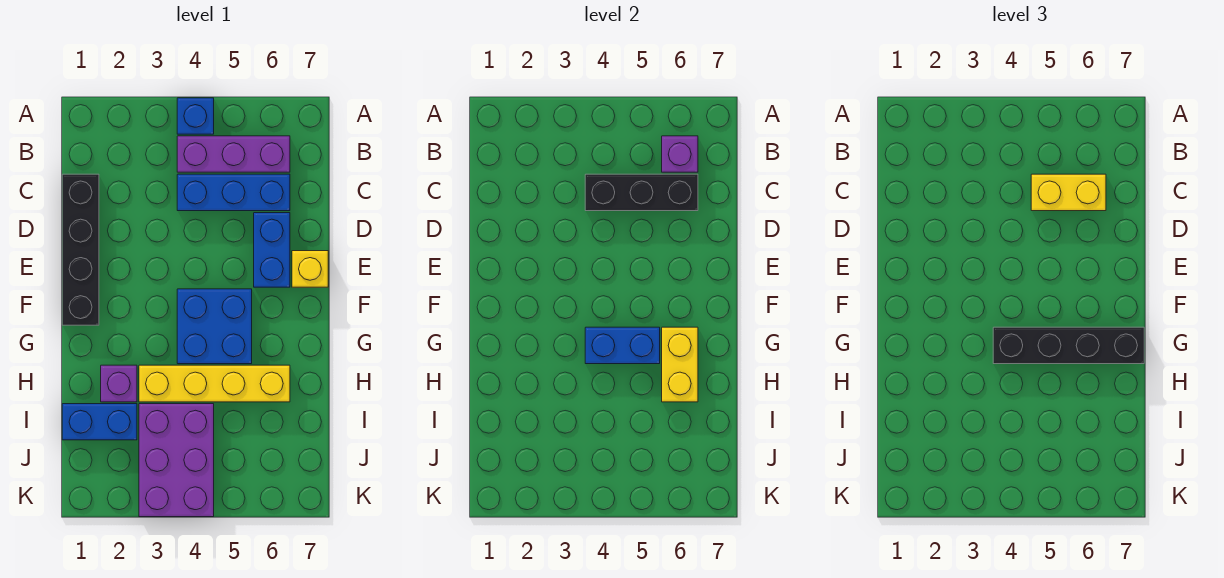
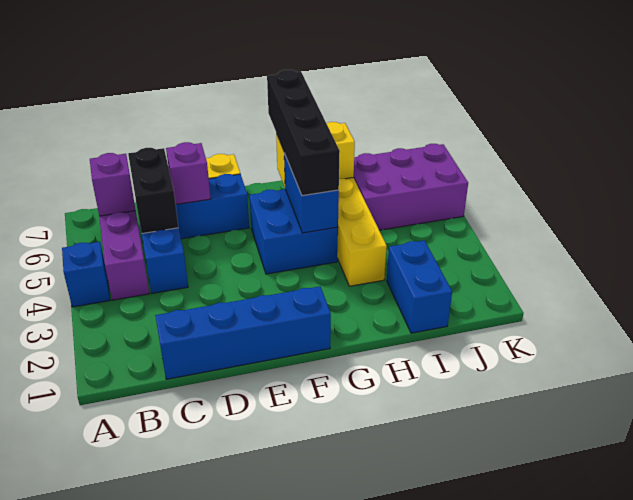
black brick C1:F1 level 1 -> blue brick C1:F1 level 1
black brick C4:C6 level 2 -> black brick C5:C6 level 2
yellow brick C5:C6 level 3 -> none
purple brick H2 level 1 -> purple brick D6 level 2
purple brick I3:K4 level 1 -> purple brick I5:K6 level 1

